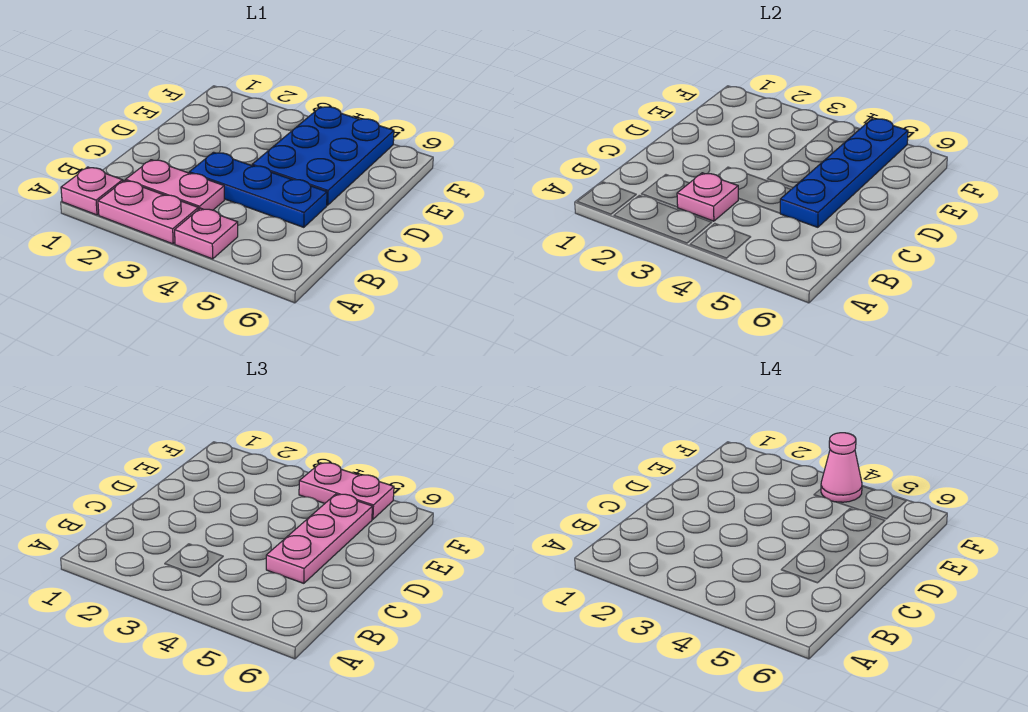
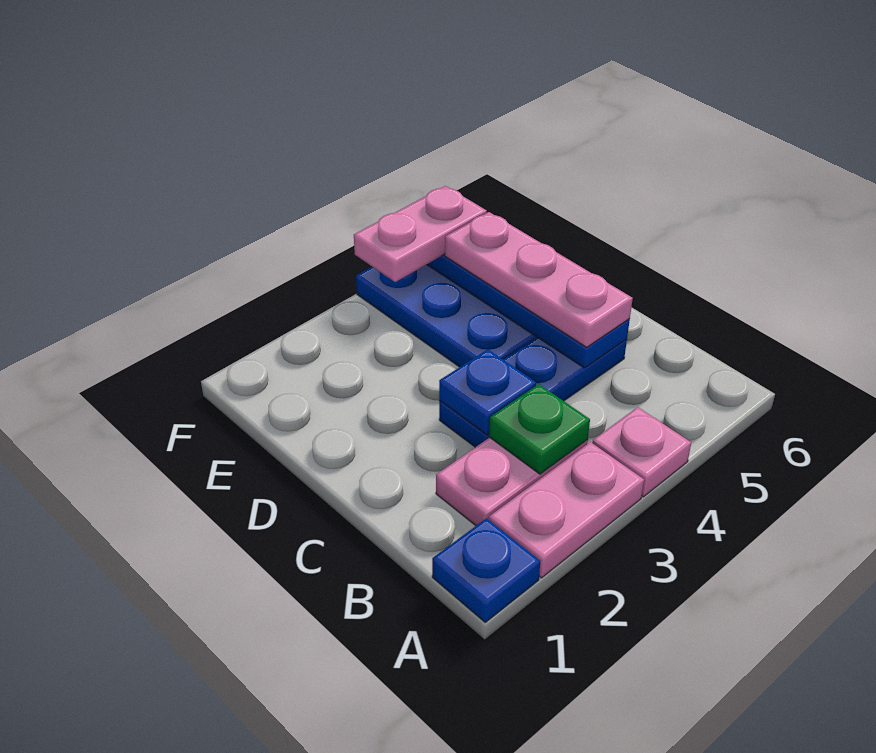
pink plate A1 level 1 -> blue plate A1 level 1
pink plate B3 level 2 -> green plate B3 level 2
none -> blue plate C3 level 2
pink cone F4 level 4 -> none

